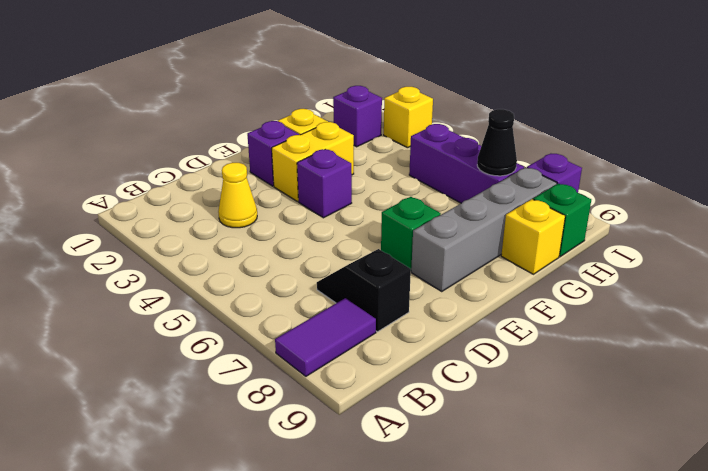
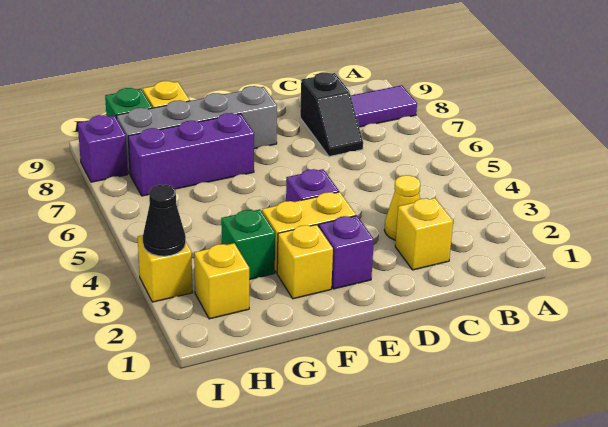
none -> yellow brick C2 level 1
green brick E7 level 1 -> green brick G3 level 1
purple brick H2 level 1 -> yellow brick H2 level 1
purple brick H5:H7 level 1 -> purple brick F7:H7 level 1
black cone H7 level 2 -> black cone I3 level 2

